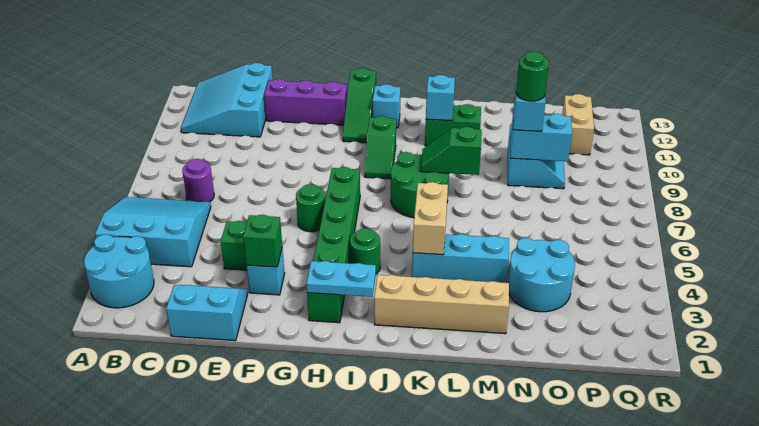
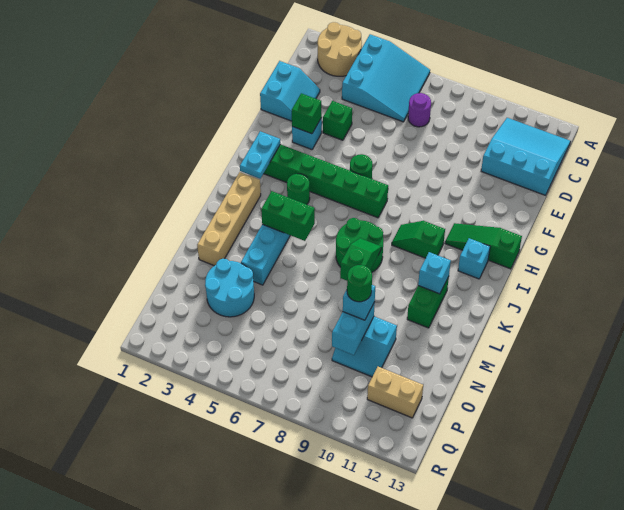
cyan round brick A2:B3 level 1 -> tan round brick A2:B3 level 1
purple brick E12:G12 level 1 -> none
tan brick K4:K5 level 2 -> green brick K4:K5 level 2

